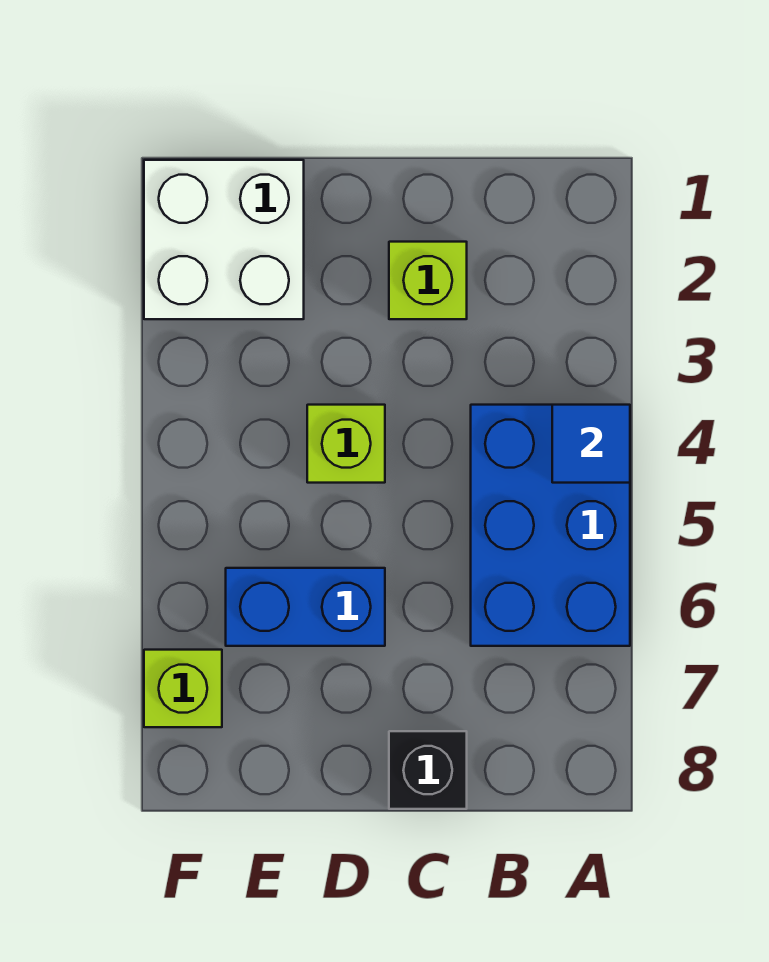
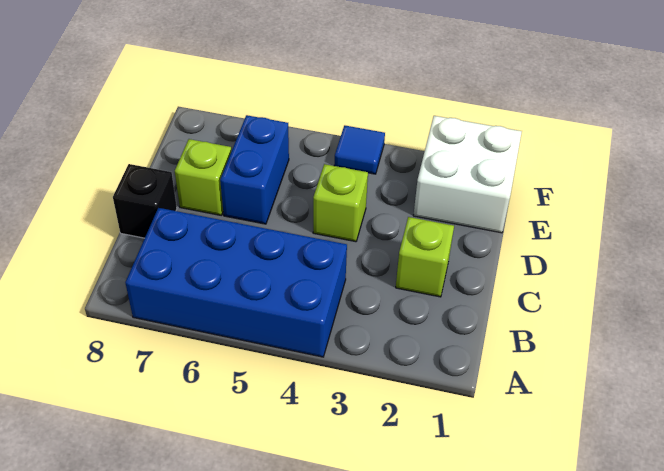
blue brick A4:B6 level 1 -> blue brick A4:B7 level 1
blue tile A4 level 2 -> blue tile F4 level 1
lime brick F7 level 1 -> lime brick D7 level 1

